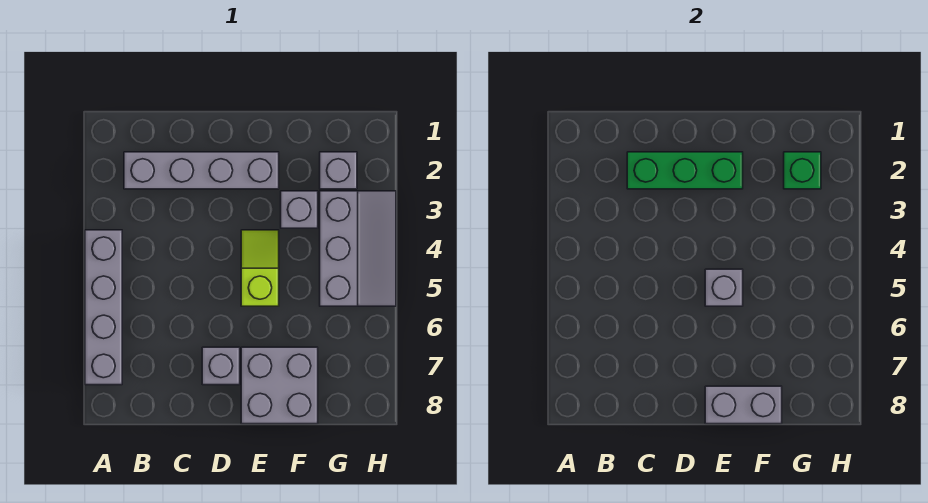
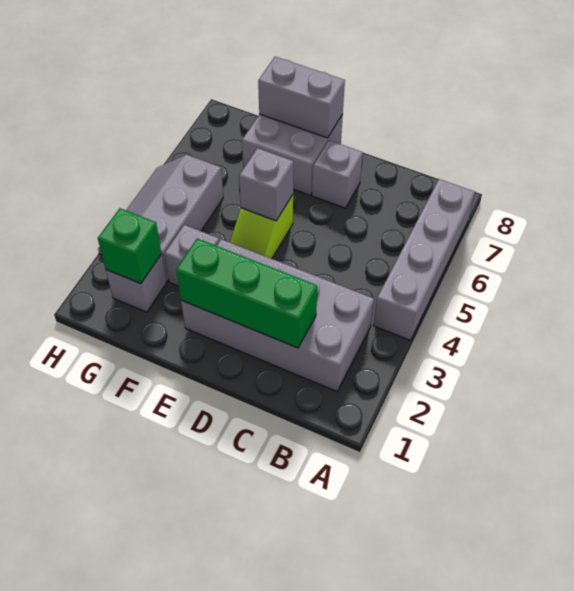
grey brick B2:E2 level 1 -> grey brick B2:E3 level 1

